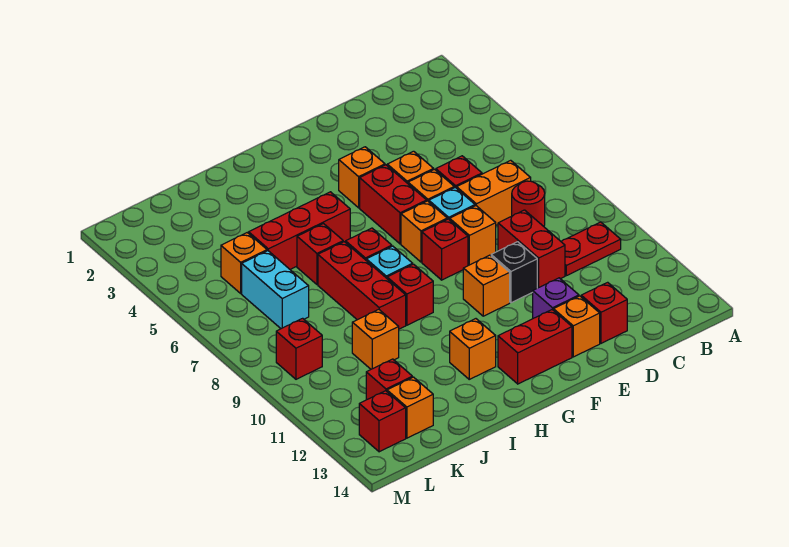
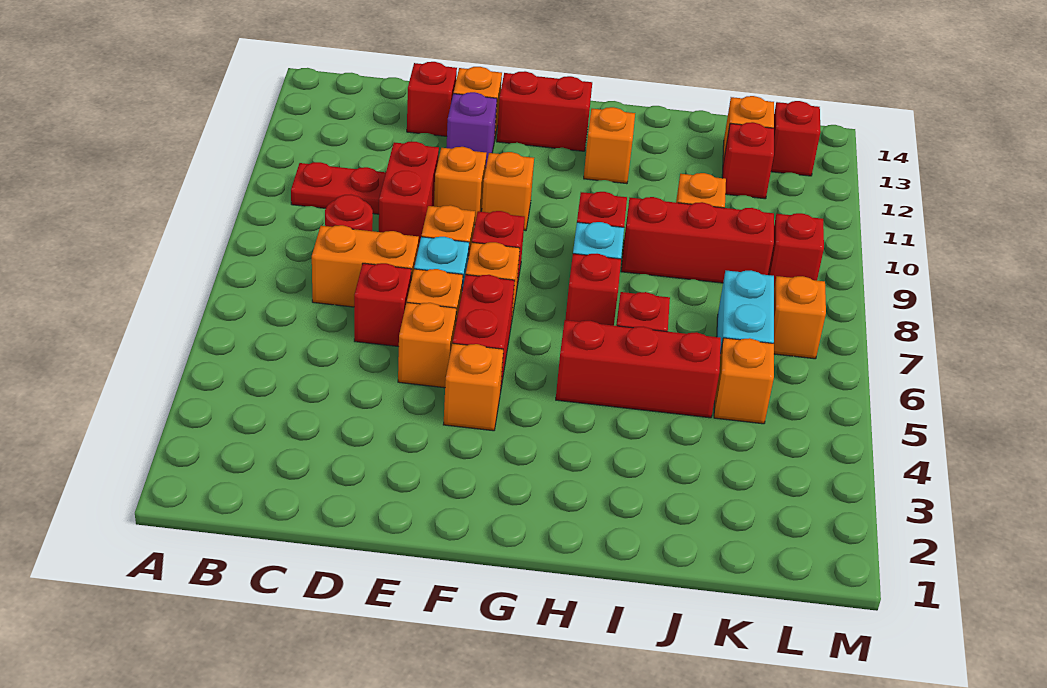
black brick E10 level 1 -> orange brick E10 level 1
red brick I7:I9 level 1 -> red brick I9:K9 level 1
none -> orange brick L7 level 1

